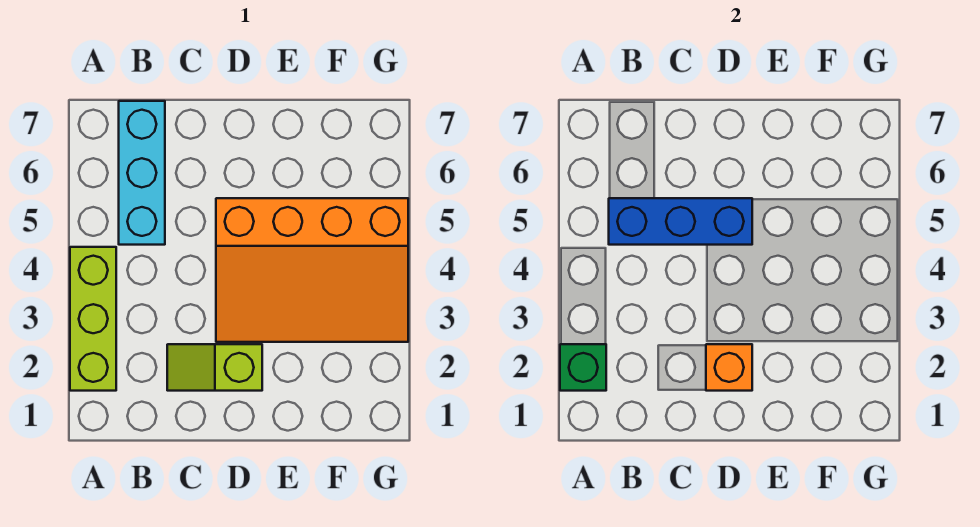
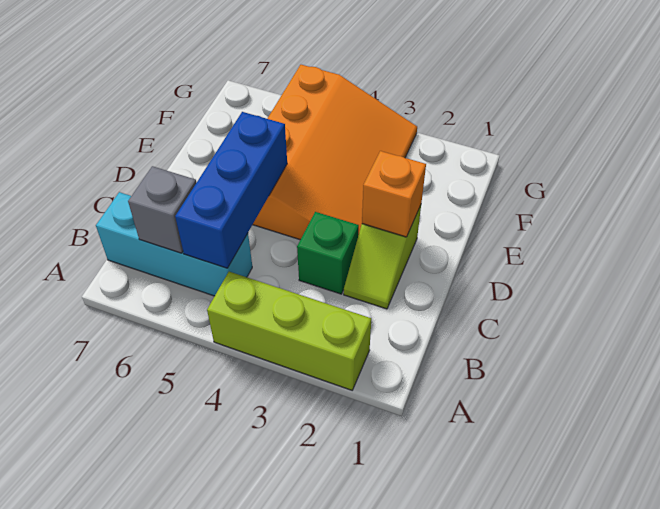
green brick A2 level 2 -> green brick C3 level 1
none -> grey brick B6 level 2

